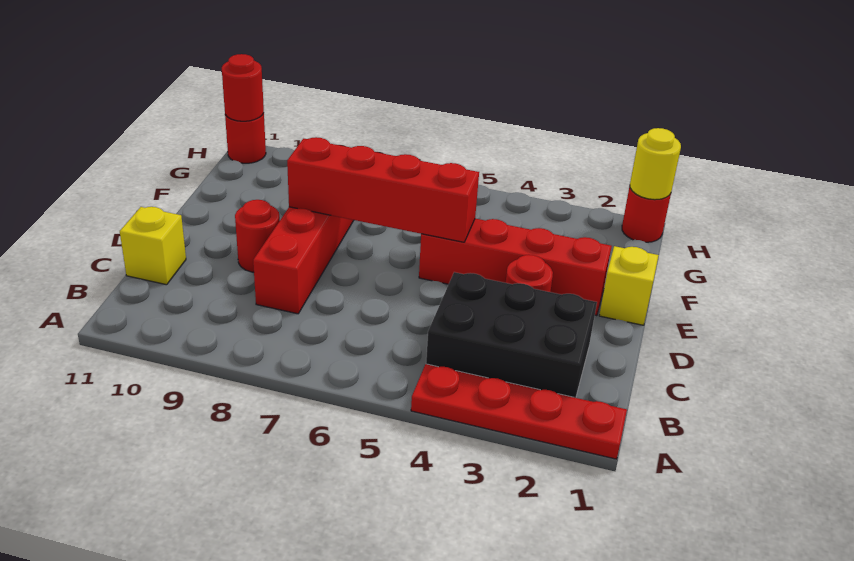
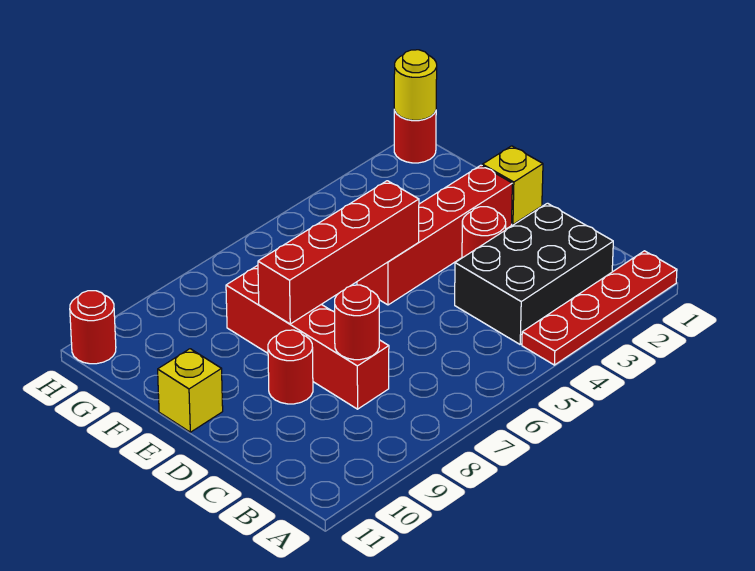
yellow brick C11 level 1 -> yellow brick E11 level 1
red round brick H11 level 2 -> red round brick C8 level 2

